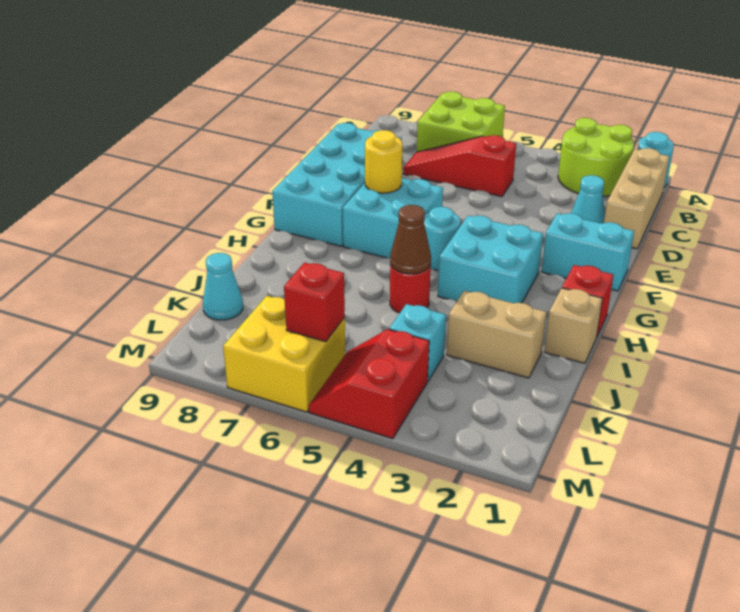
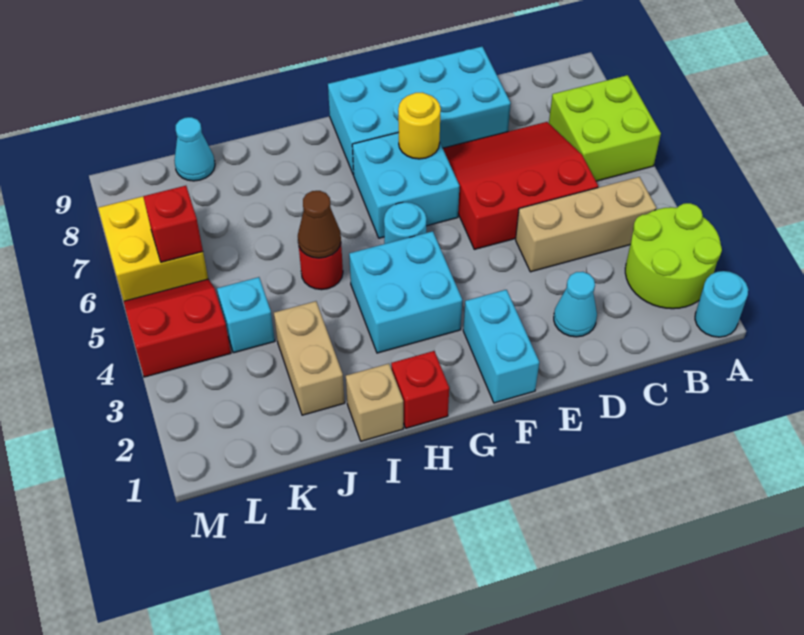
tan brick B1:D1 level 1 -> tan brick B4:D4 level 1
red slope C5:C7 level 1 top 5 -> red slope C5:E7 level 1 top 5

